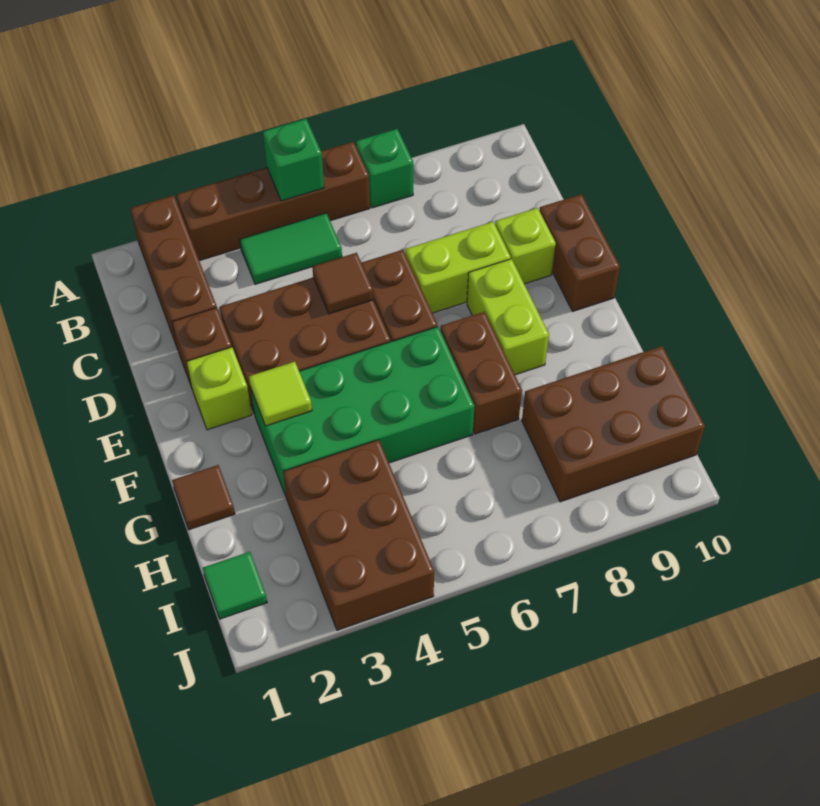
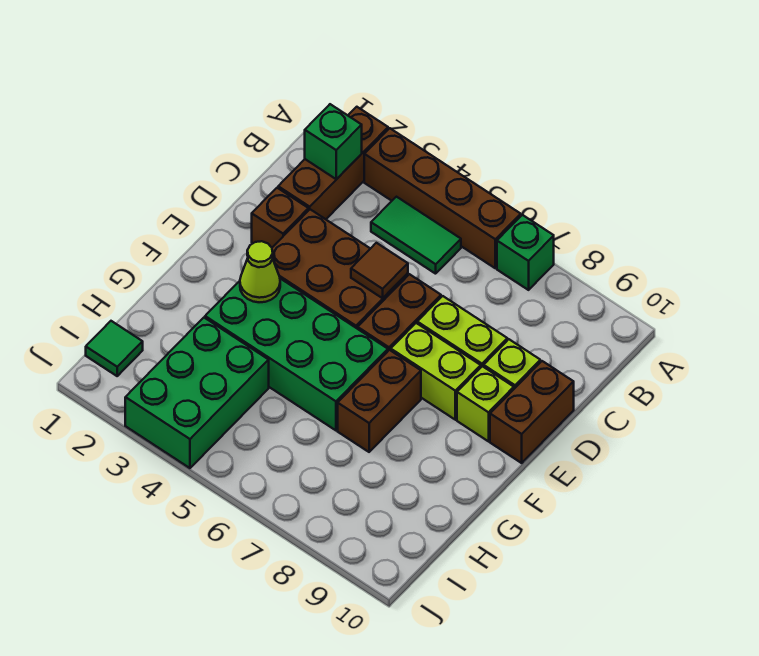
green brick A5 level 2 -> green brick B2 level 2
lime brick E2 level 1 -> lime brick E9 level 1
lime brick E8:F8 level 1 -> lime brick E7:E8 level 1
lime tile F3 level 2 -> lime cone F3 level 2
brown tile G1 level 1 -> none
brown brick H3:J4 level 1 -> green brick H3:J4 level 1
brown brick H8:I10 level 1 -> none

